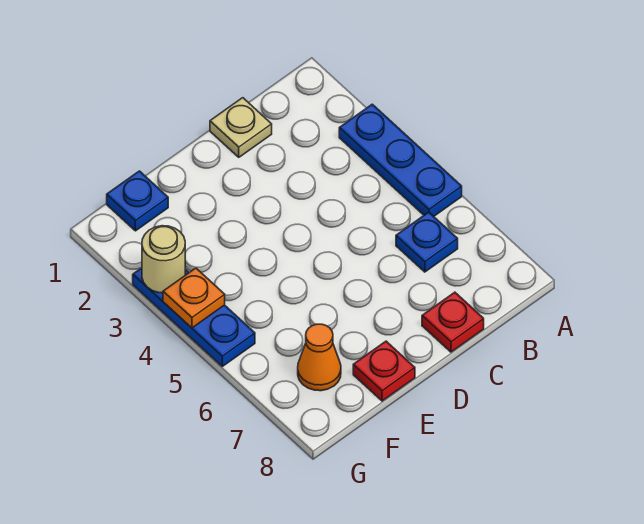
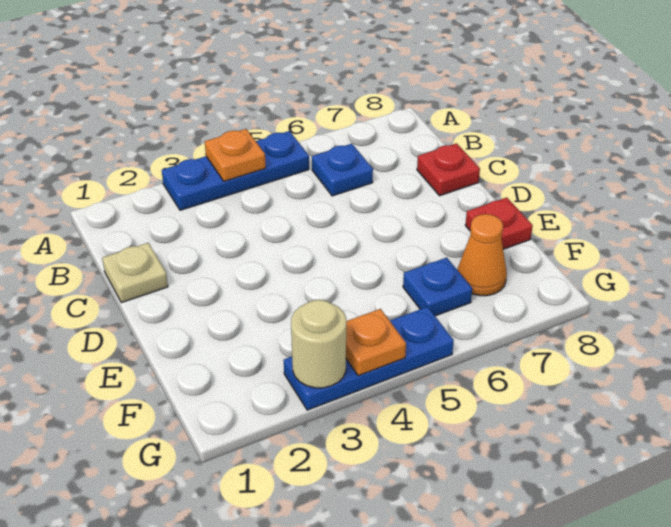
none -> orange plate A4 level 2
blue plate F1 level 1 -> blue plate F6 level 1

